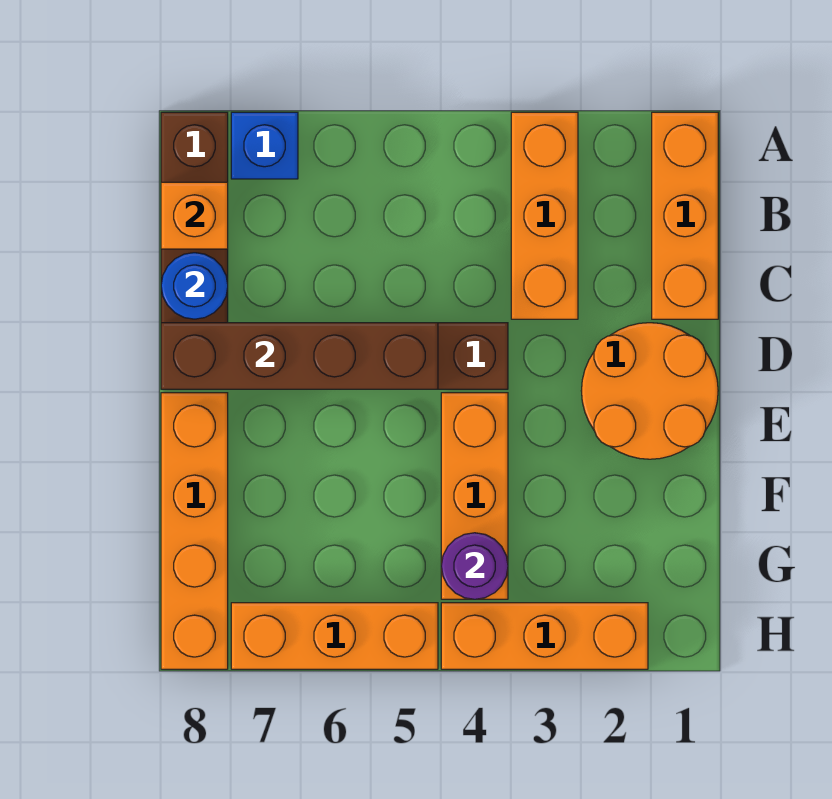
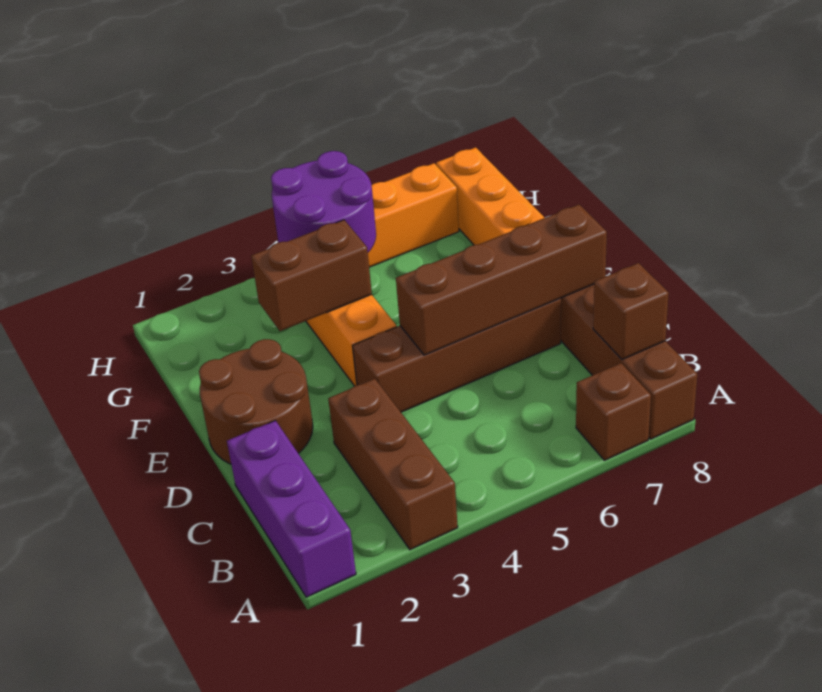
orange brick A1:C1 level 1 -> purple brick A1:C1 level 1
orange brick A3:C3 level 1 -> brown brick A3:C3 level 1
blue brick A7 level 1 -> brown brick A7 level 1
orange brick B8 level 2 -> brown brick B8 level 2
blue round brick C8 level 2 -> none
orange round brick D1:E2 level 1 -> brown round brick D1:E2 level 1
none -> brown brick F3:F4 level 2
purple round brick G4 level 2 -> purple round brick G4:H5 level 2
orange brick H2:H4 level 1 -> none

